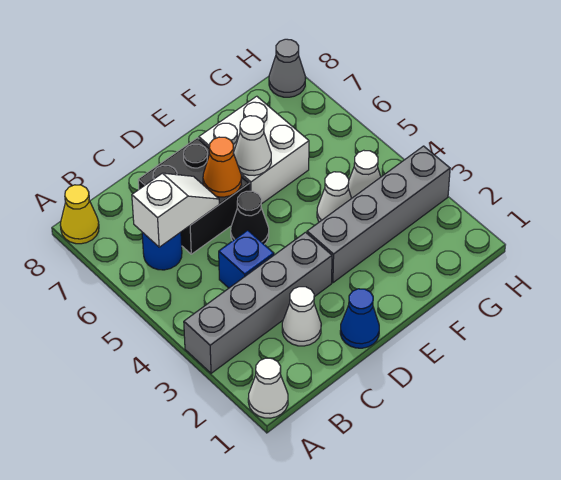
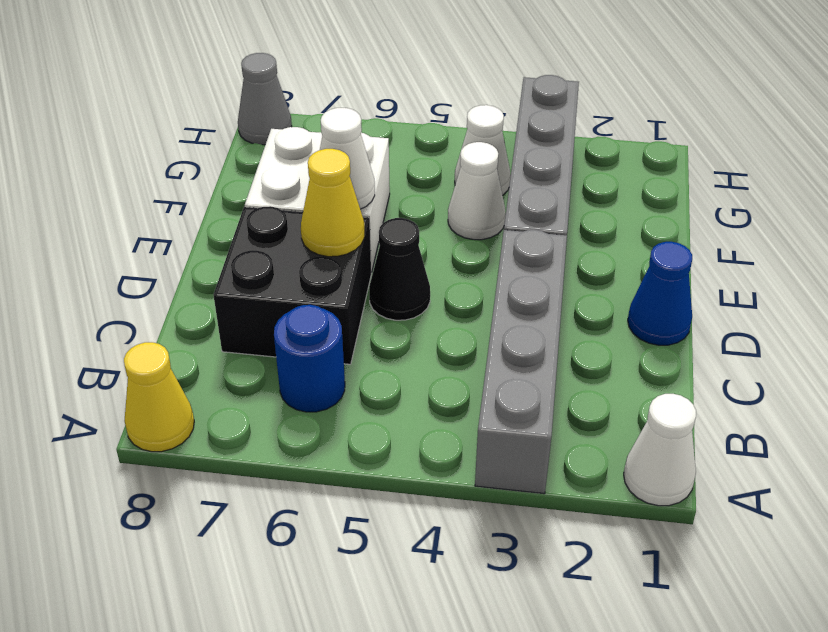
white slope B6:C6 level 2 top B -> none
white cone C2 level 1 -> none
blue brick C4 level 1 -> none
orange cone D6 level 2 -> yellow cone D6 level 2

